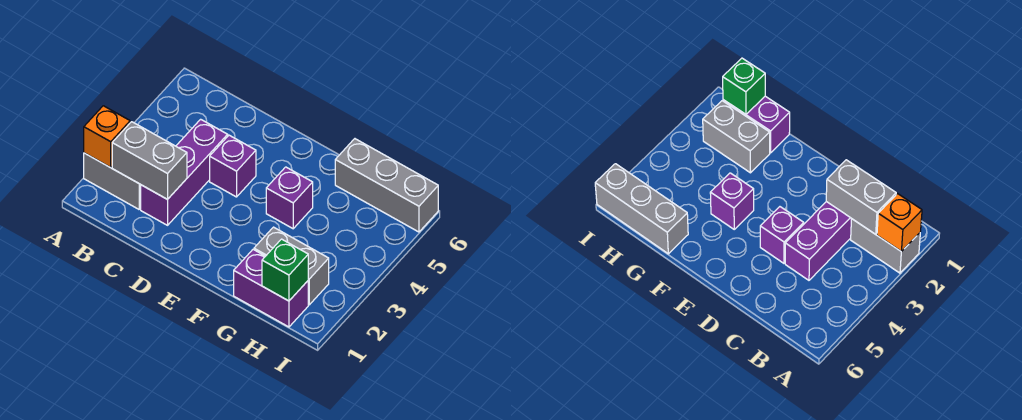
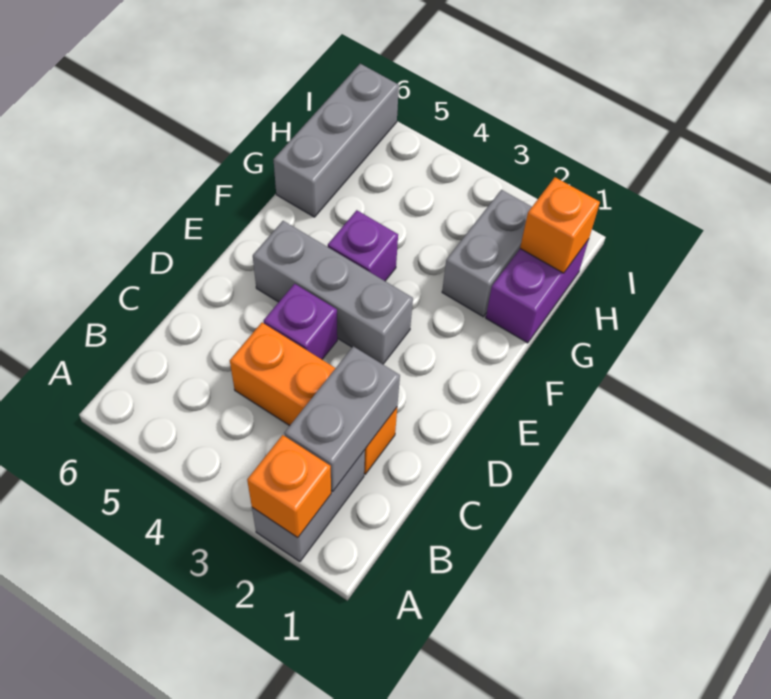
purple brick C2:C4 level 1 -> orange brick C2:C4 level 1
none -> grey brick E3:E5 level 1
green brick H1 level 2 -> orange brick H1 level 2

